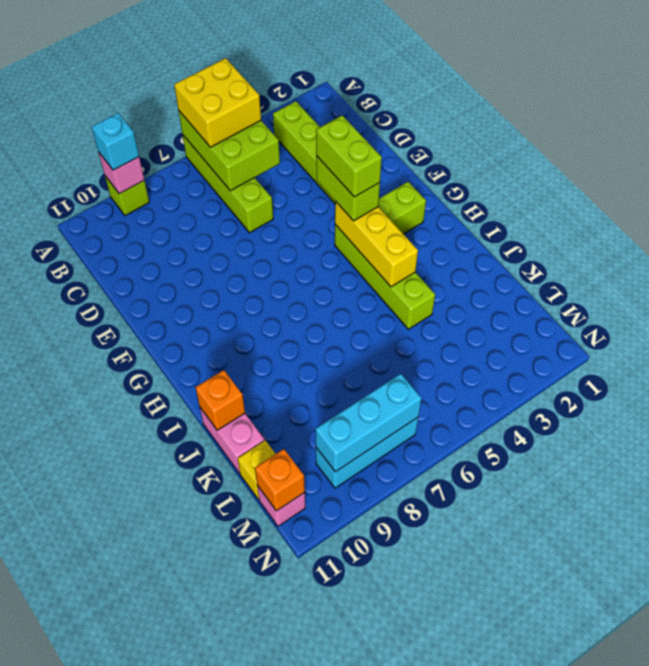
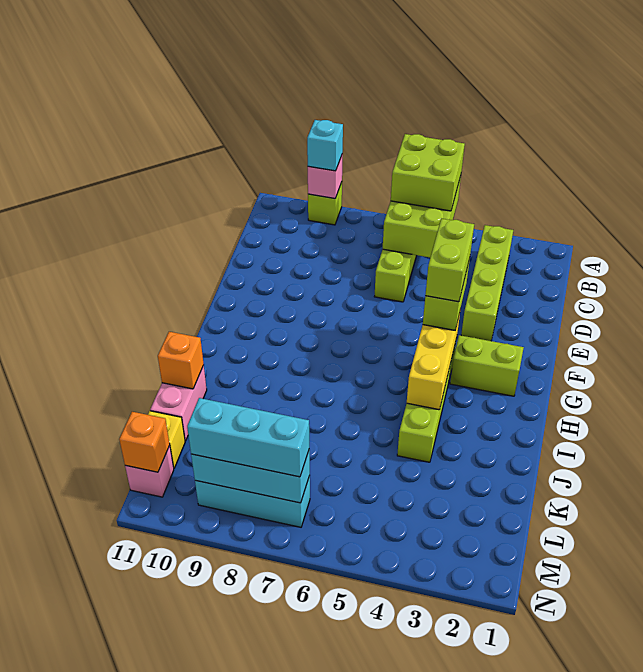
yellow brick A5:B6 level 3 -> lime brick A5:B6 level 3
none -> cyan brick M7:M9 level 3

